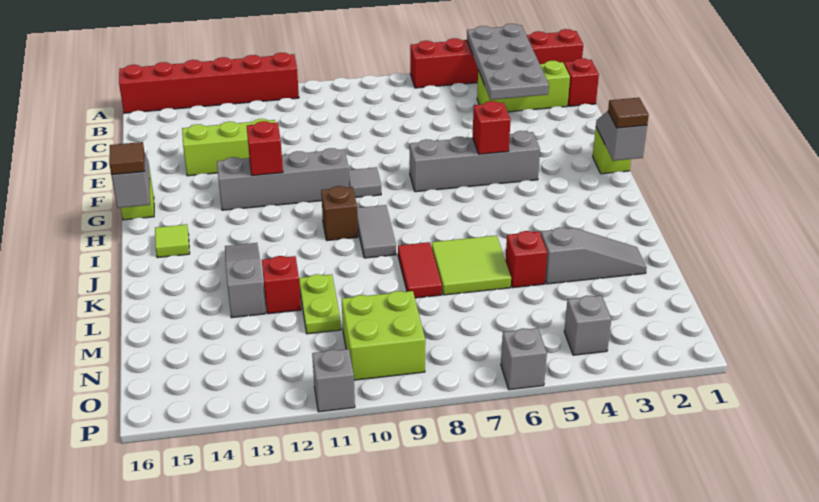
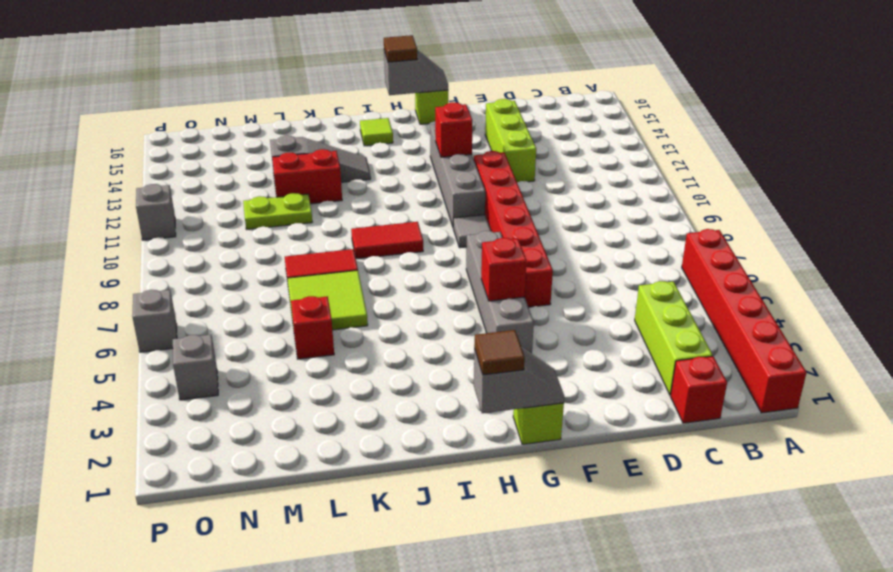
grey plate A3:D4 level 2 -> none
red brick A11:A16 level 1 -> red brick F6:F11 level 1
grey tile I9:J9 level 1 -> red tile I9:J9 level 1
brown brick I10 level 1 -> none
grey slope L2:L4 level 1 top 4 -> none
red brick L12 level 1 -> red brick K12:L12 level 1
lime brick N9:O10 level 1 -> none

